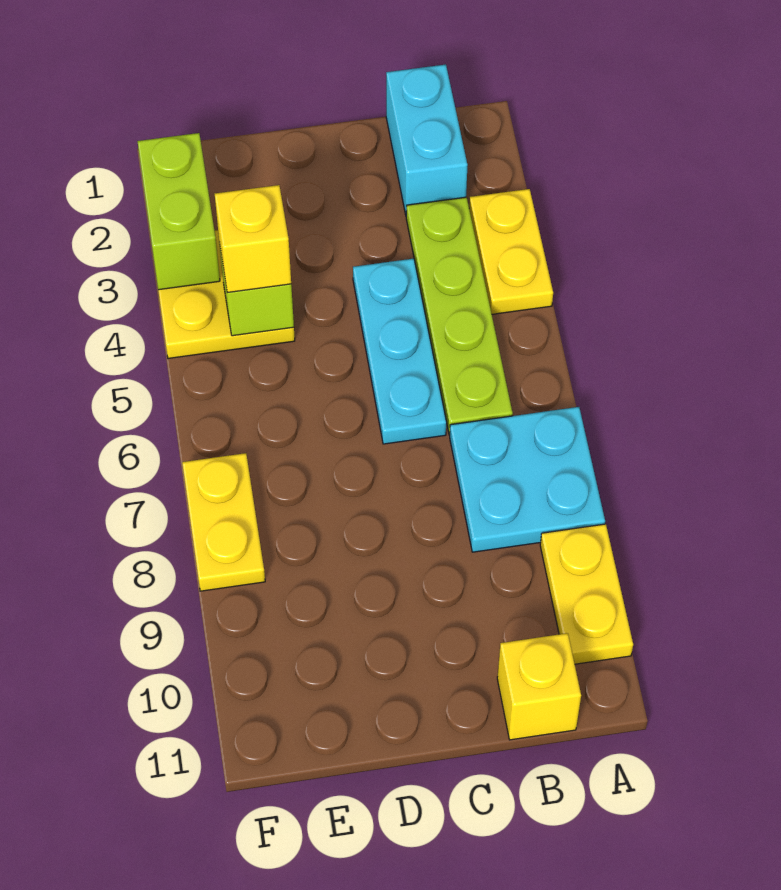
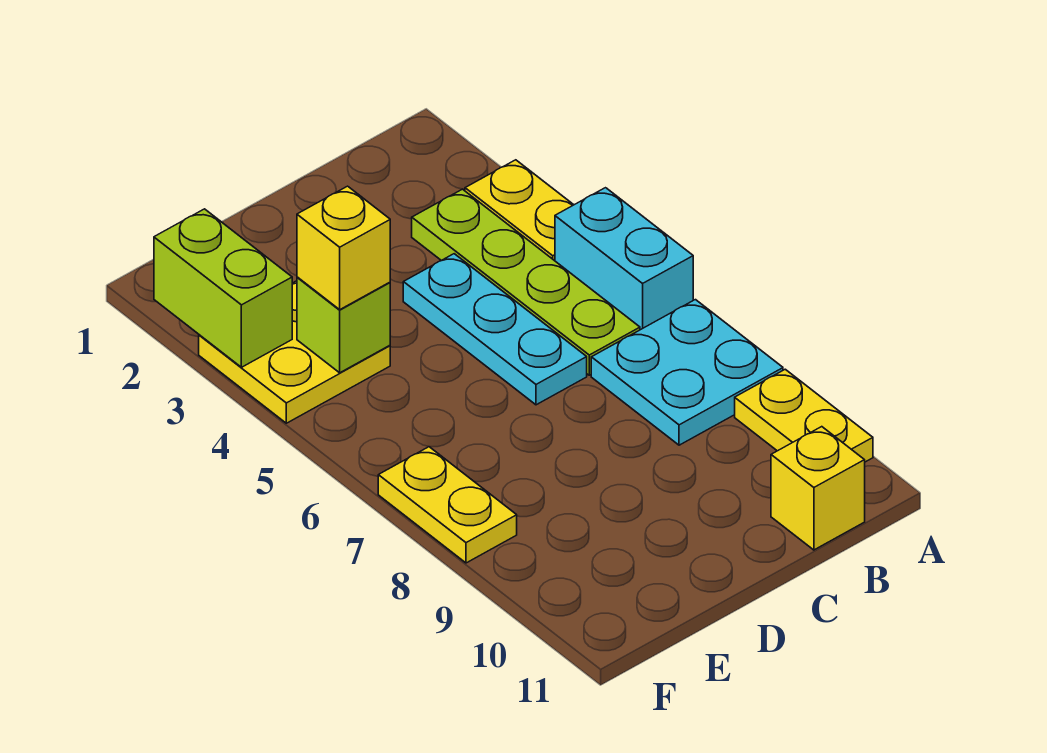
cyan brick B1:B2 level 1 -> cyan brick A5:A6 level 1

